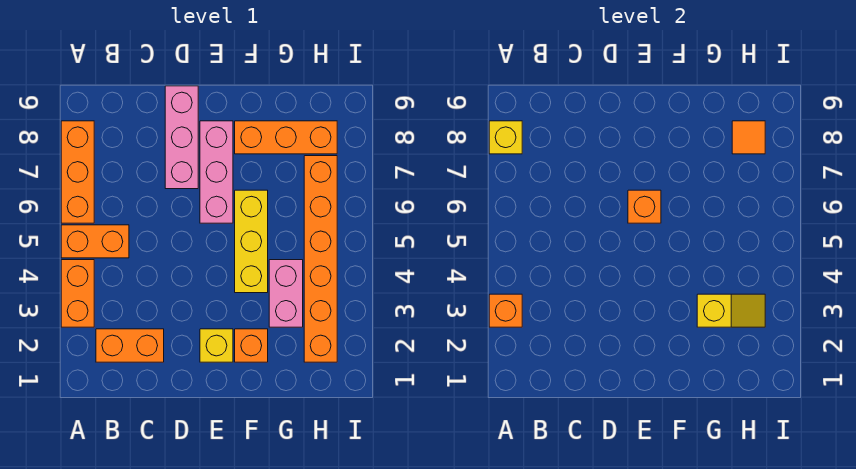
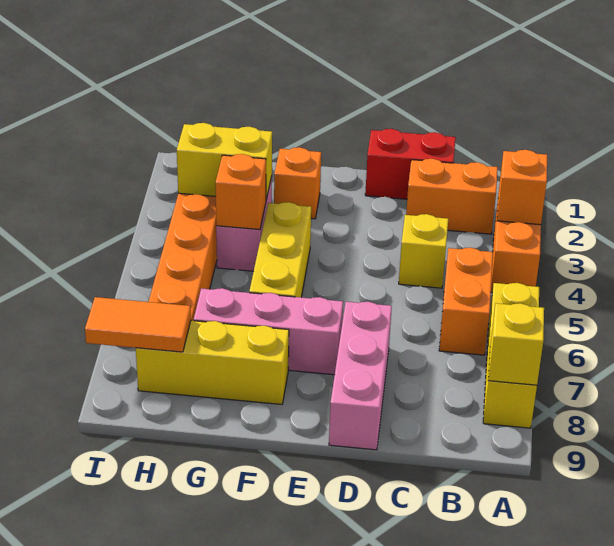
orange brick A5:B5 level 1 -> orange brick B5:B6 level 1
orange brick A6:A8 level 1 -> yellow brick A6:A8 level 1
none -> red brick C1:D1 level 1
yellow brick E2 level 1 -> yellow brick C4 level 1
pink brick E6:E8 level 1 -> pink brick E7:G7 level 1
orange brick E6 level 2 -> orange brick G4 level 2
orange brick F8:H8 level 1 -> yellow brick F8:H8 level 1
yellow slope G3:H3 level 2 top G -> yellow brick G3:H3 level 2
orange tile H8 level 2 -> orange tile H8:I8 level 2

